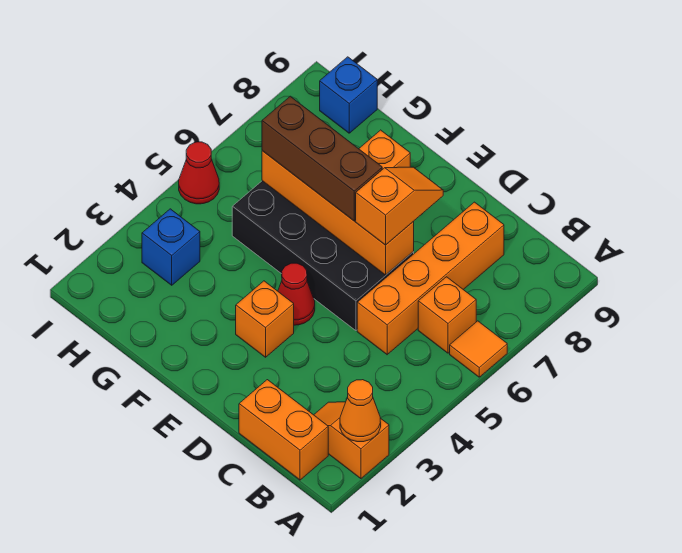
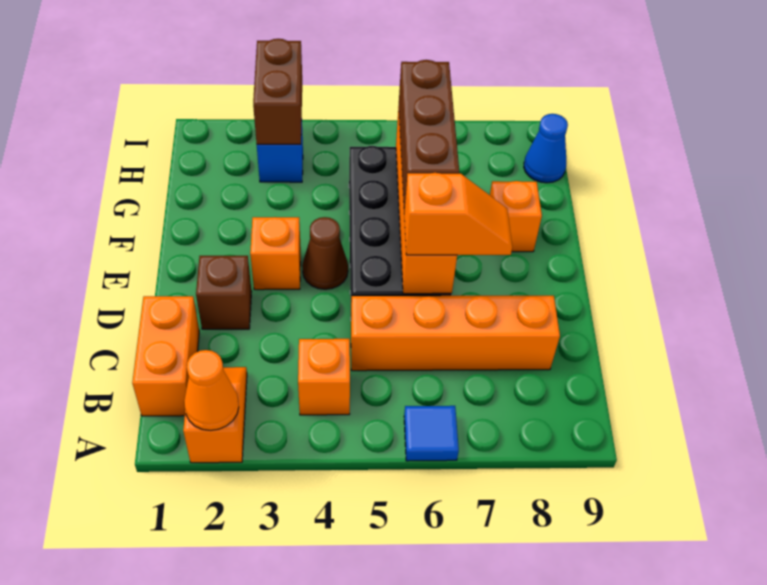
orange tile A6 level 1 -> blue tile A6 level 1
orange brick B6 level 1 -> orange brick B4 level 1
none -> brown brick D2 level 1
red cone E4 level 1 -> brown cone E4 level 1
none -> brown brick H3:I3 level 2
blue brick H9 level 1 -> blue cone H9 level 1
red cone I5 level 1 -> none

